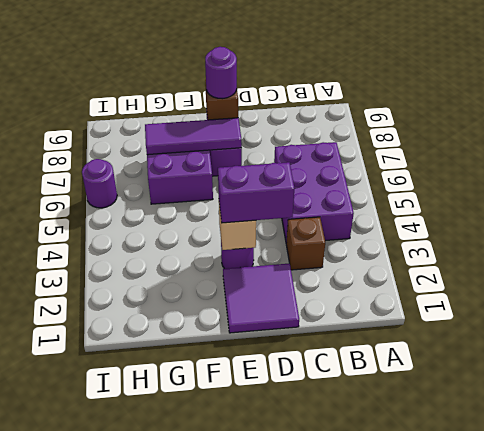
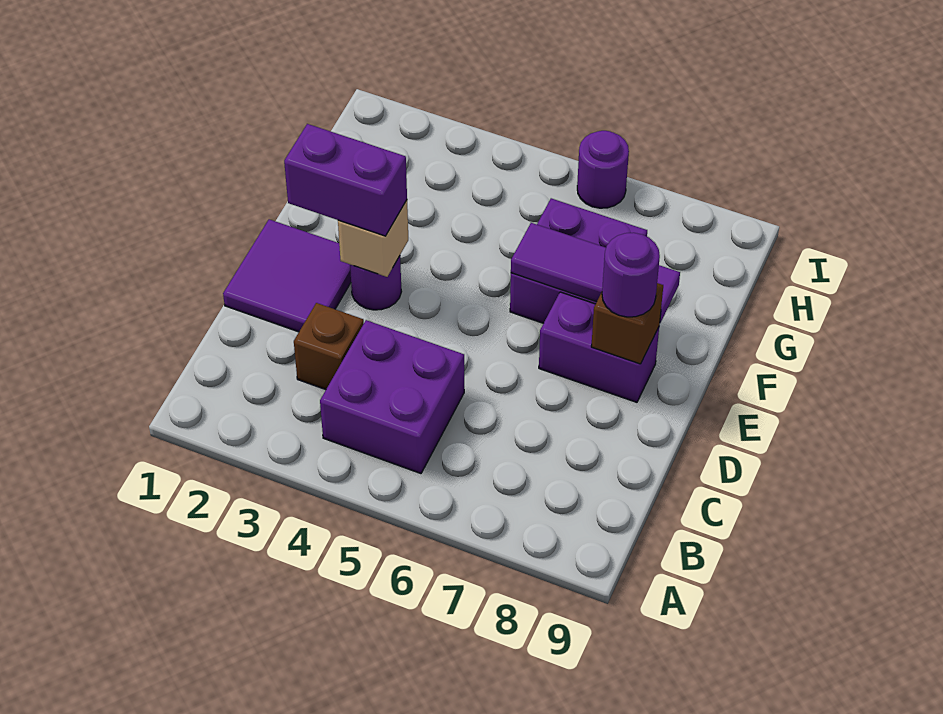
purple brick B4:C6 level 1 -> purple brick B4:C5 level 1
purple brick D3:E3 level 3 -> purple brick E2:E3 level 3
purple tile E7:G7 level 2 -> purple tile F6:F8 level 2

